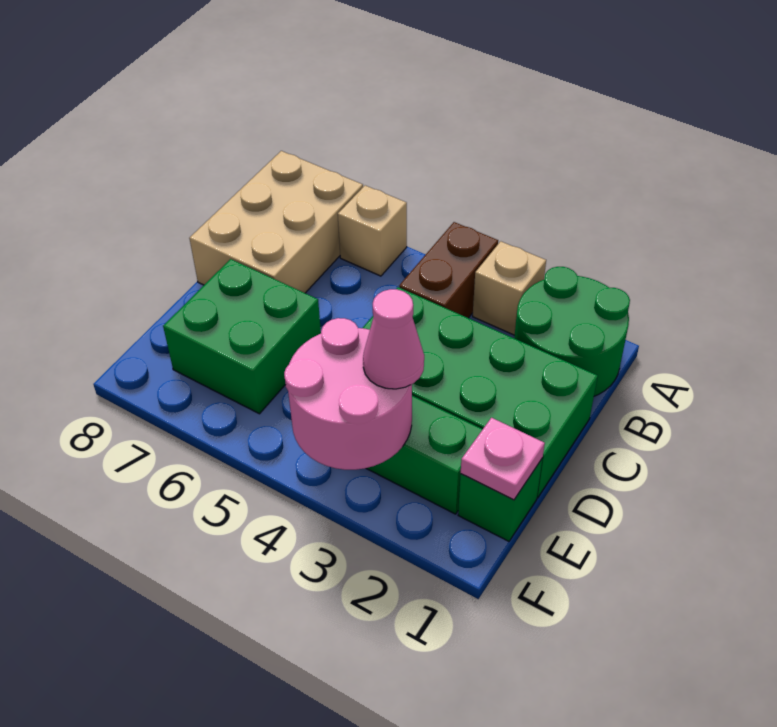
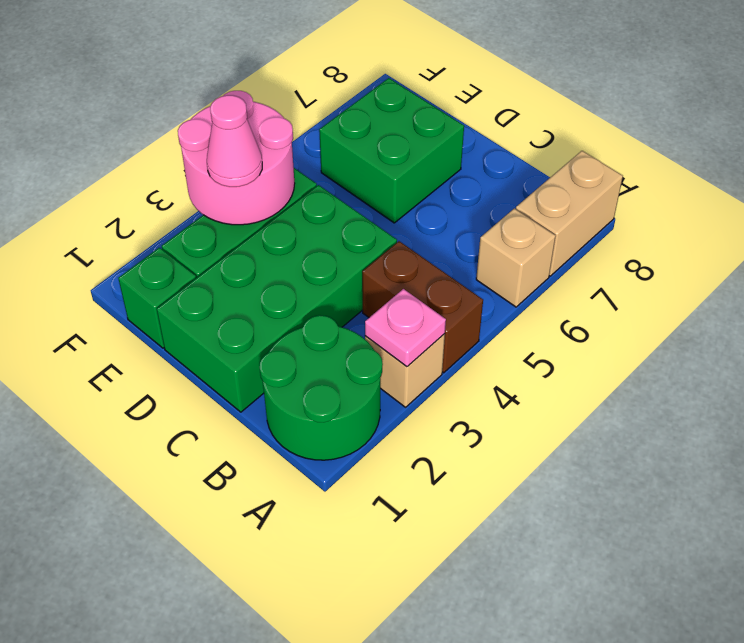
tan brick A7:C8 level 1 -> tan brick A7:A8 level 1
pink plate E1 level 2 -> pink plate A3 level 2

